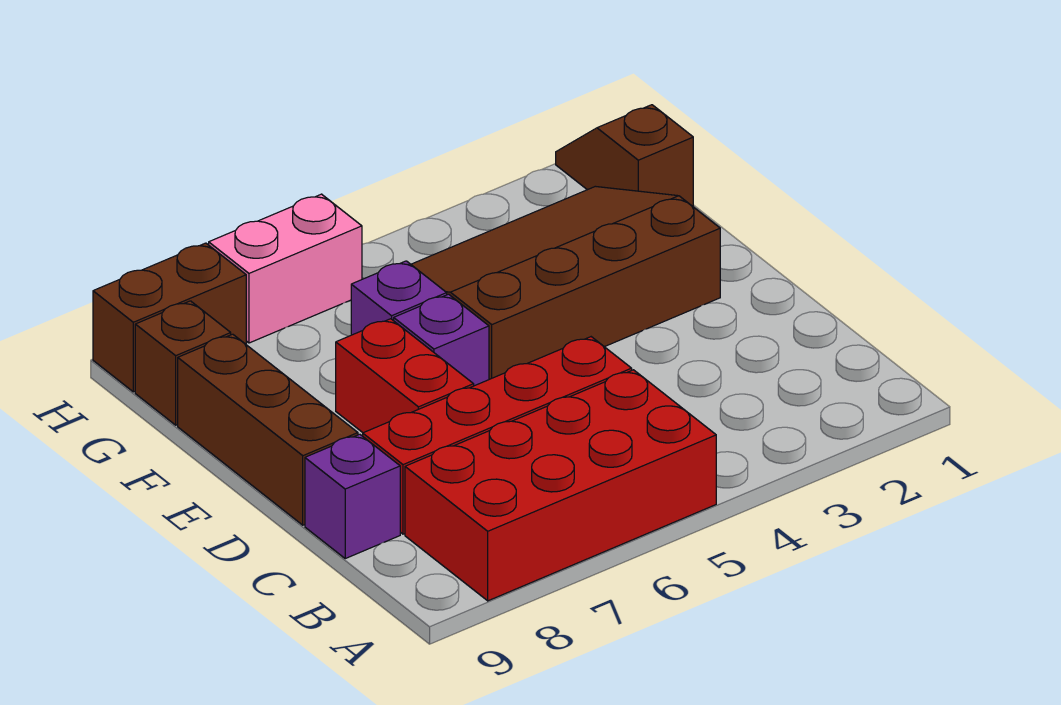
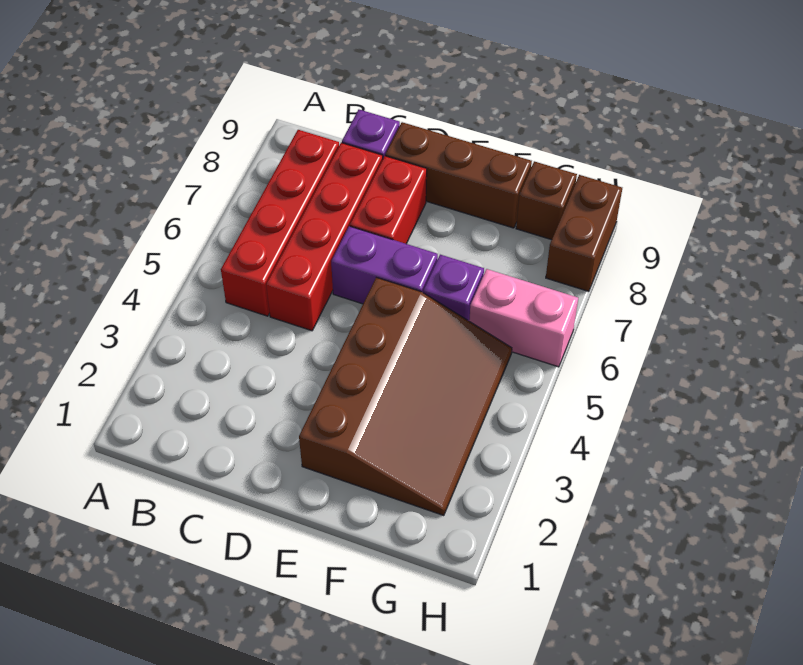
red brick A5:B8 level 1 -> red brick B5:B8 level 1
red brick D7:E7 level 1 -> red brick D7:D8 level 1
purple brick E6 level 1 -> purple brick D6:E6 level 1
brown slope G1:H1 level 1 top G -> none
pink brick H6:H7 level 1 -> pink brick G6:H6 level 1

